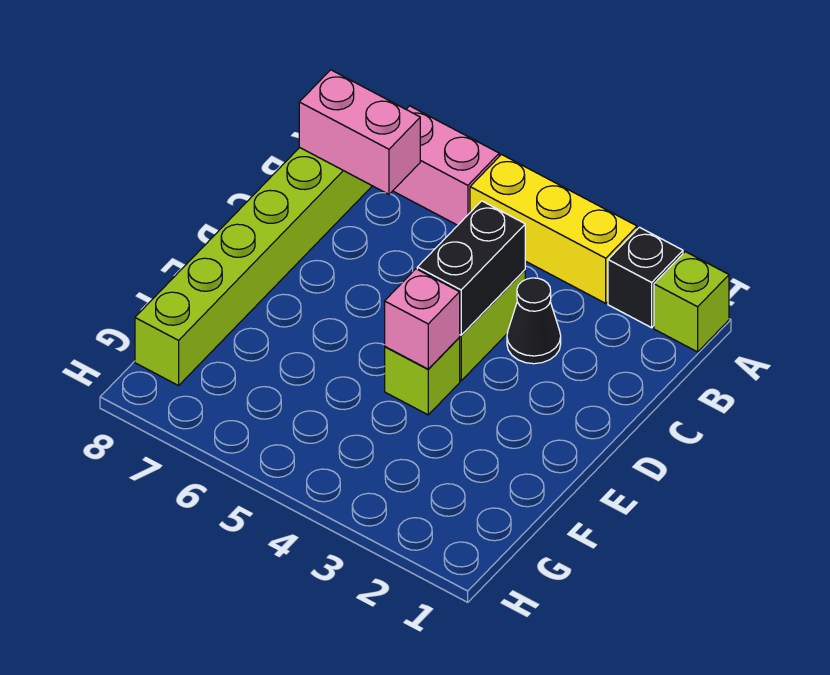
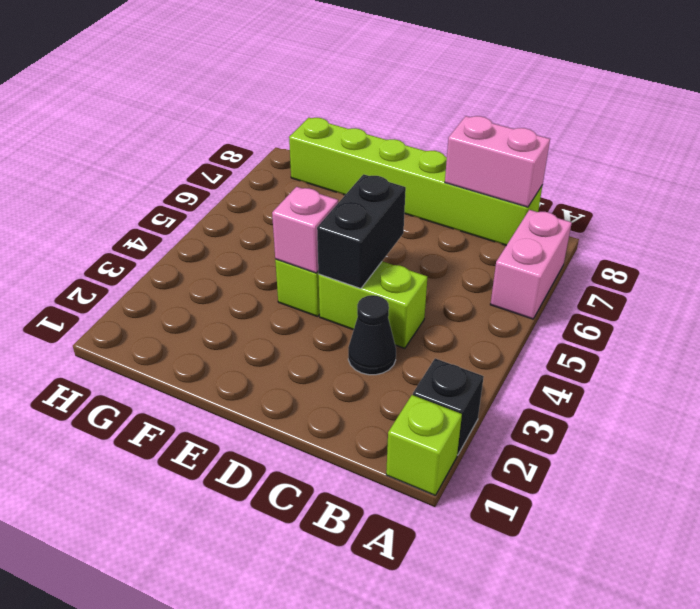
yellow brick A3:A5 level 1 -> none
pink brick B7:B8 level 2 -> pink brick B8:C8 level 2
black brick C4:D4 level 2 -> black brick D4:D5 level 2

